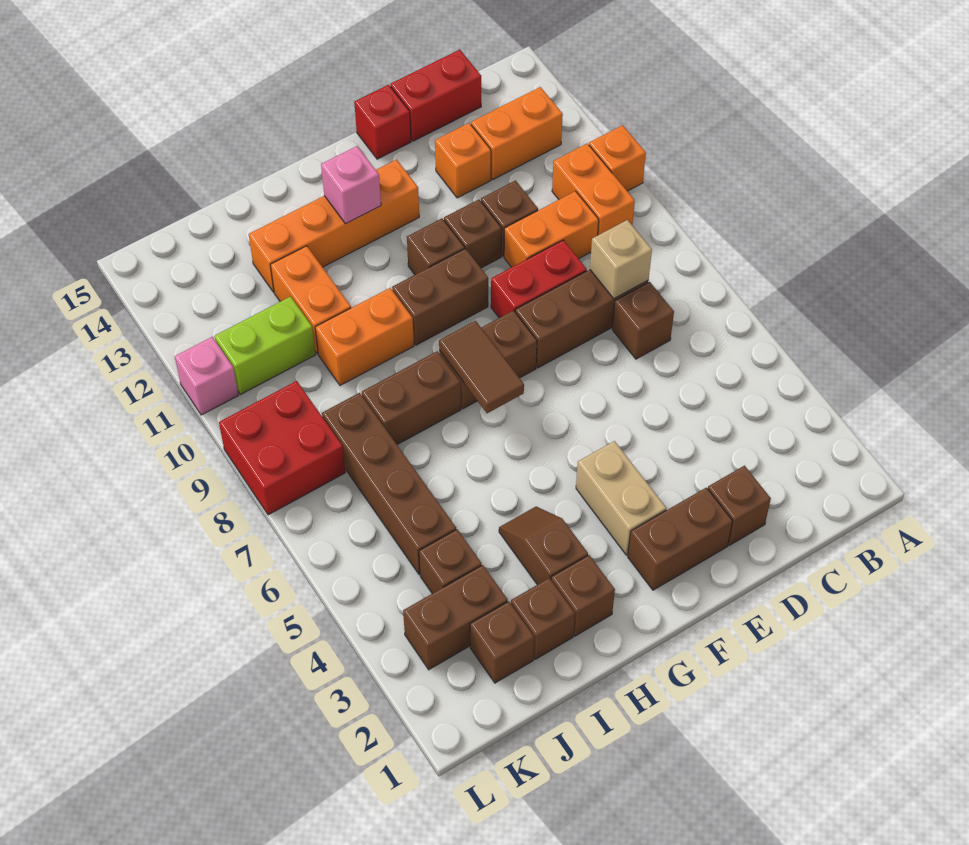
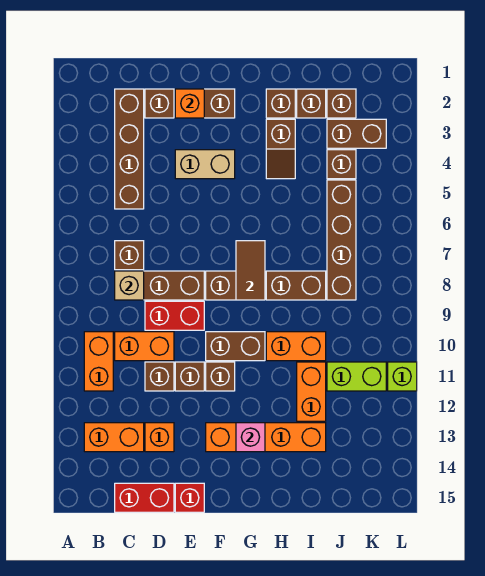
orange brick A11 level 1 -> orange brick E2 level 2
none -> brown brick C2:C5 level 1
tan brick F3:F4 level 1 -> tan brick E4:F4 level 1
red brick K8:L9 level 1 -> none
pink brick L11 level 1 -> lime brick L11 level 1

